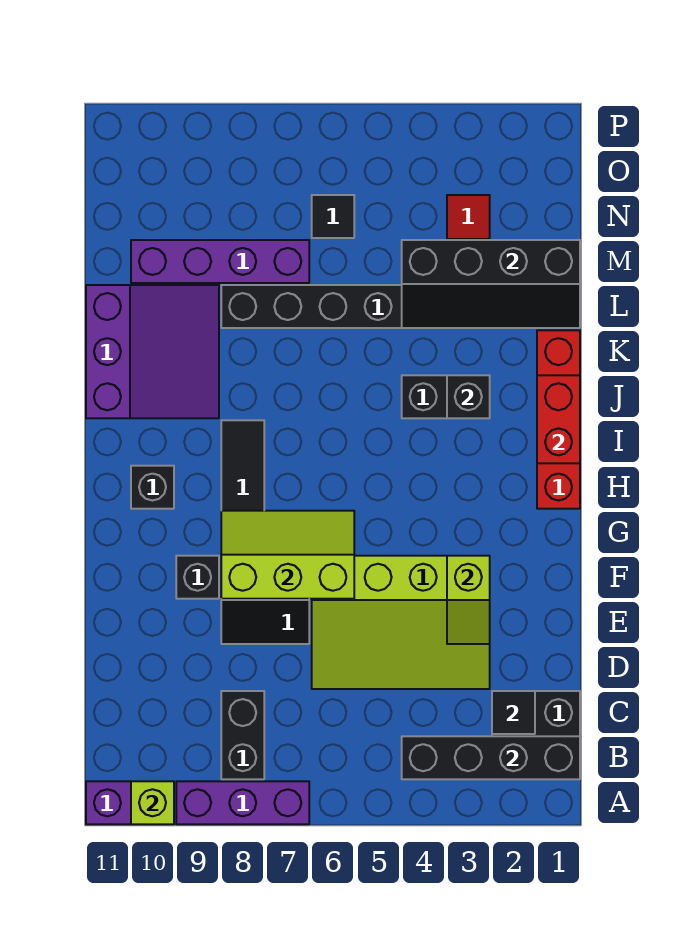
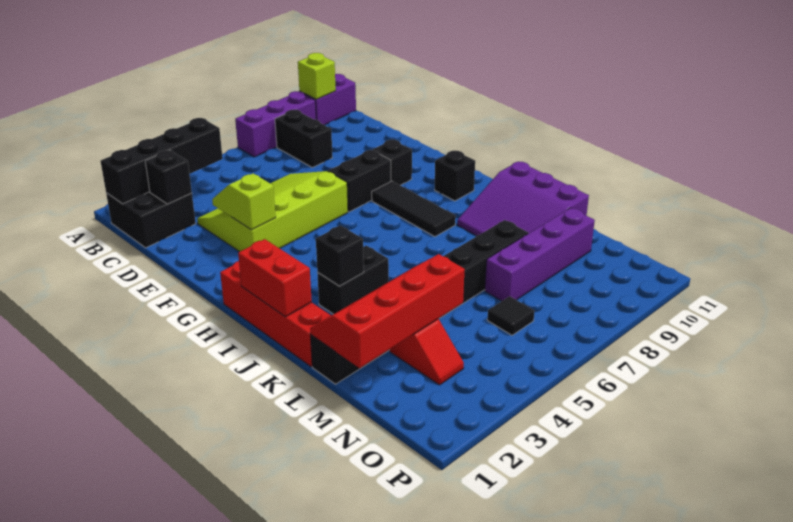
black tile C2 level 2 -> black brick C2 level 2
lime slope F6:G8 level 2 top F -> none
black slope L1:M4 level 2 top M -> red slope L1:M4 level 2 top M

